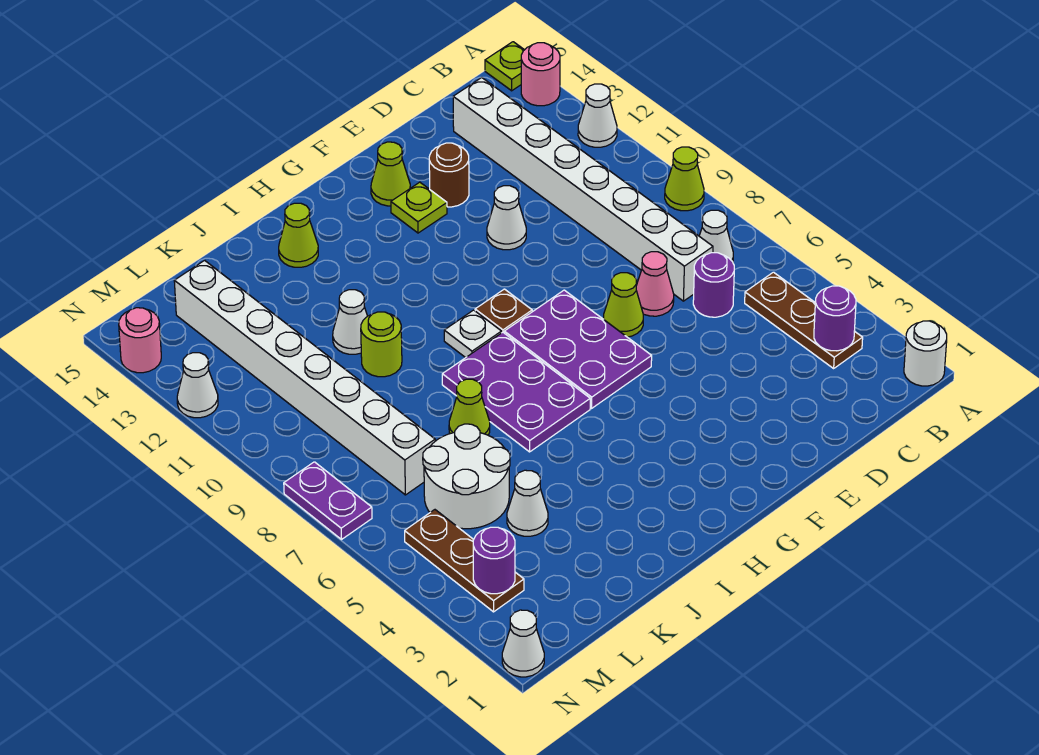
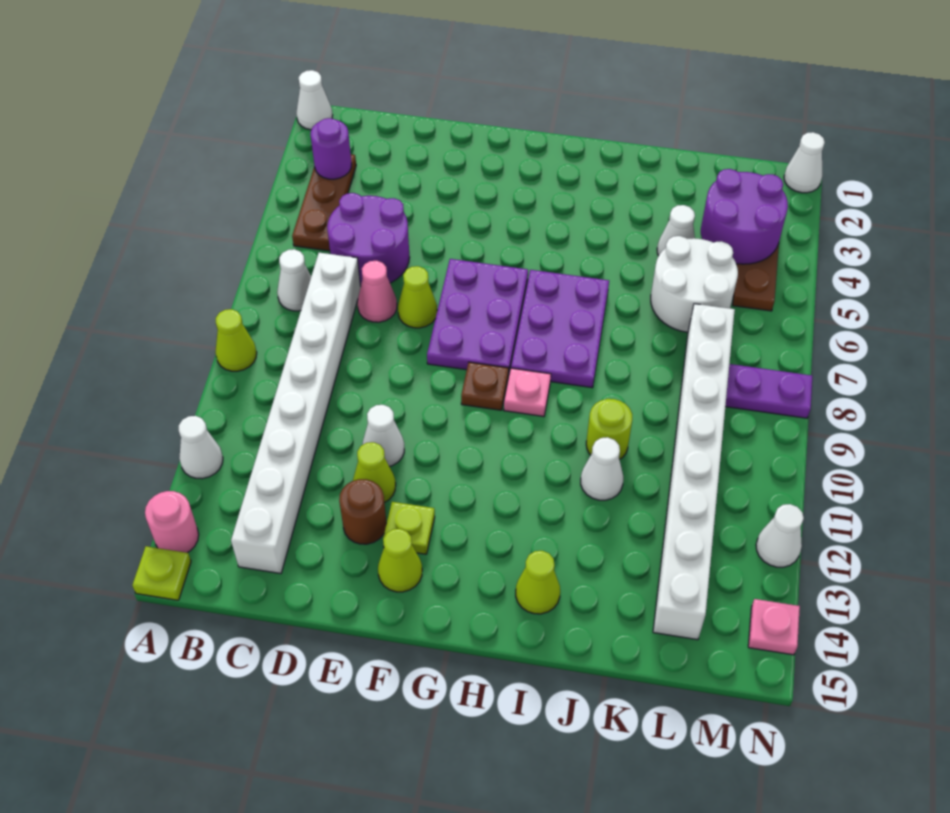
white round brick A1 level 1 -> white cone A1 level 1
purple round brick C6 level 1 -> purple round brick C5:D6 level 1
white plate H9 level 1 -> pink plate H9 level 1
lime cone J7 level 1 -> lime cone E12 level 1
purple round brick M3 level 2 -> purple round brick L3:M4 level 2
purple plate N7:N8 level 1 -> purple plate M8:N8 level 1
pink round brick N14 level 1 -> pink plate N14 level 1

